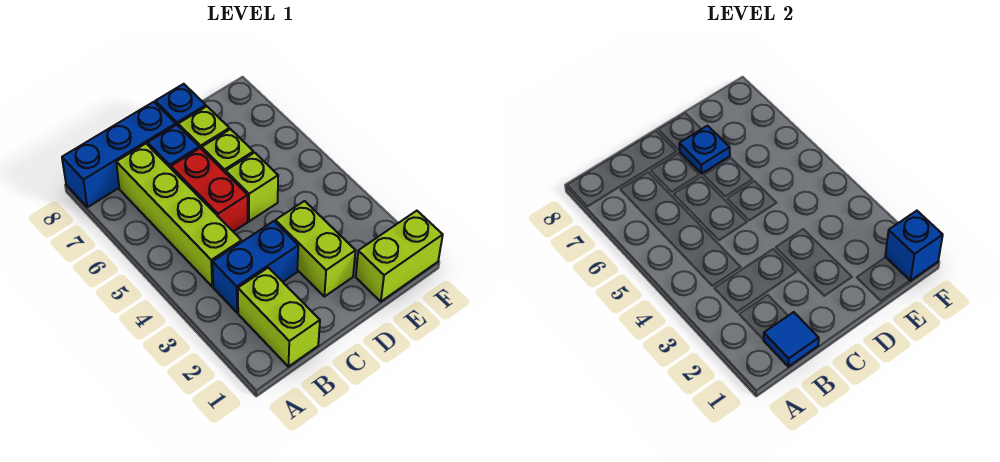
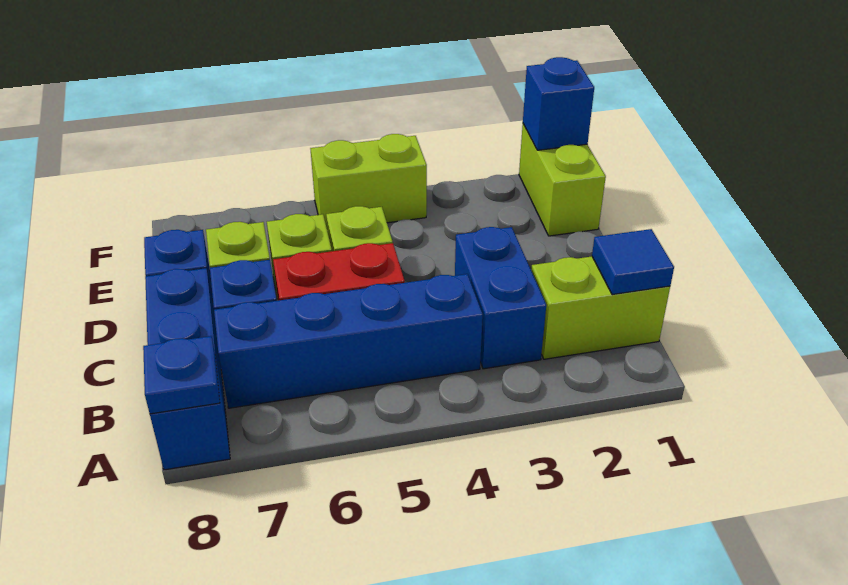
lime brick B4:B7 level 1 -> blue brick B4:B7 level 1
lime brick D2:D3 level 1 -> lime brick F4:F5 level 1
blue plate D7 level 2 -> blue plate A8 level 2

